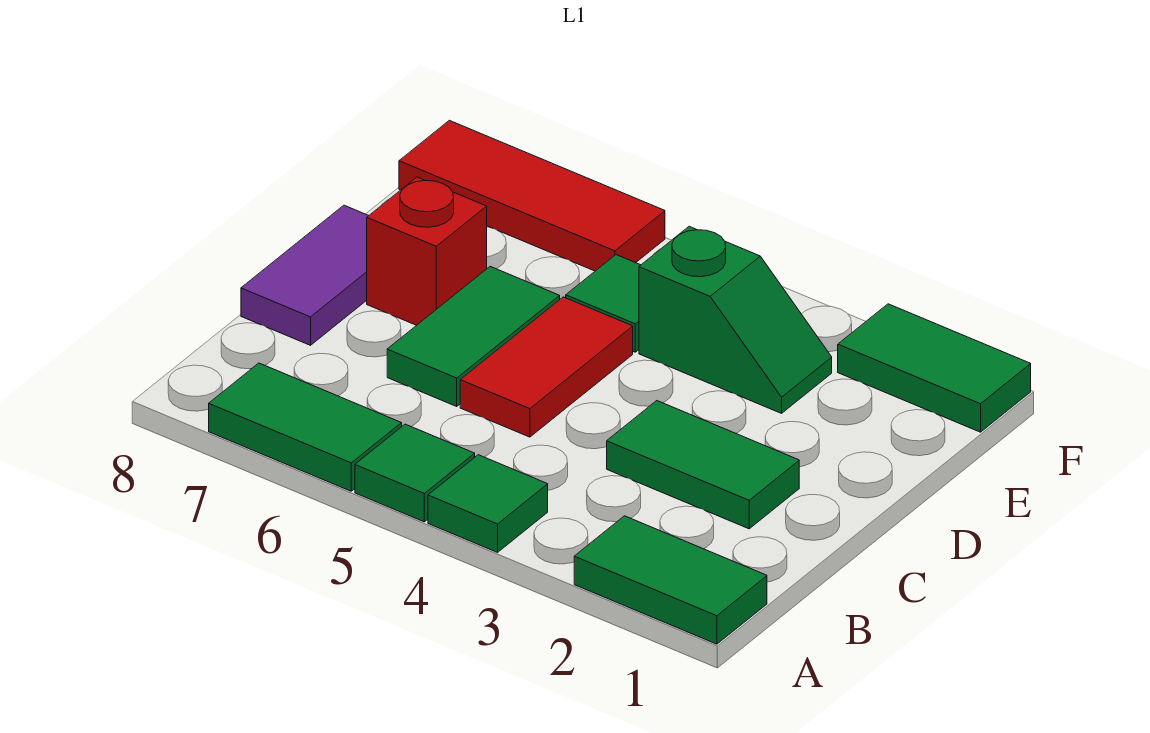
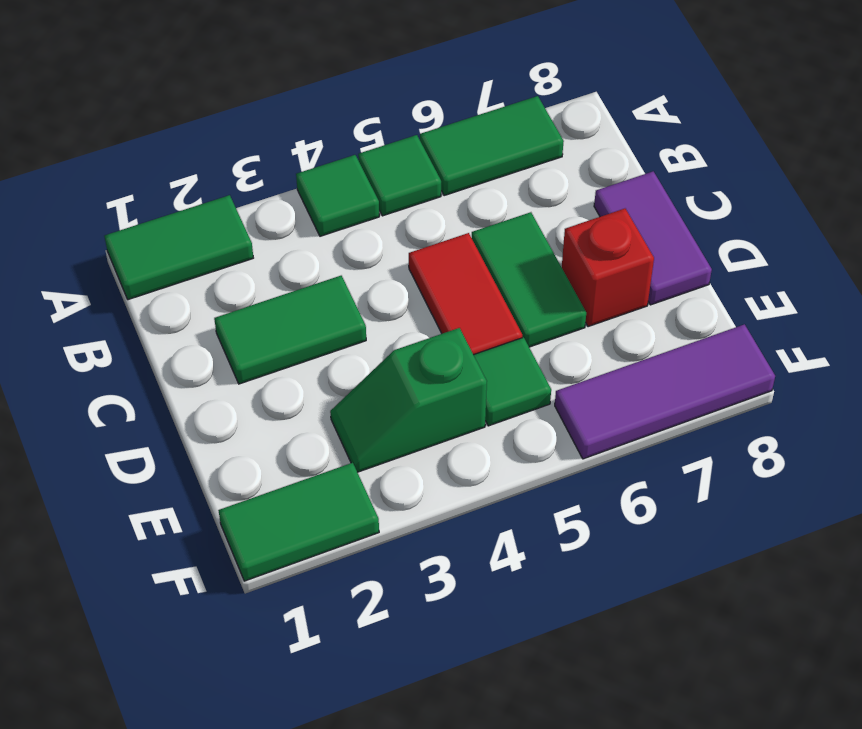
red tile F6:F8 level 1 -> purple tile F6:F8 level 1

